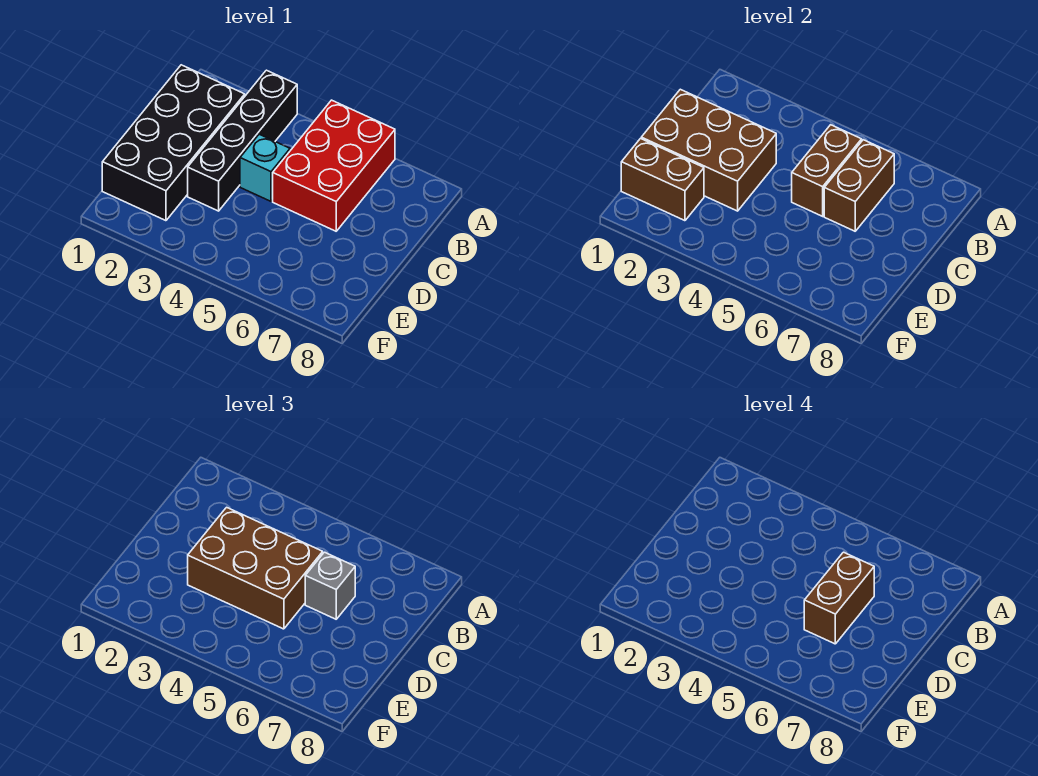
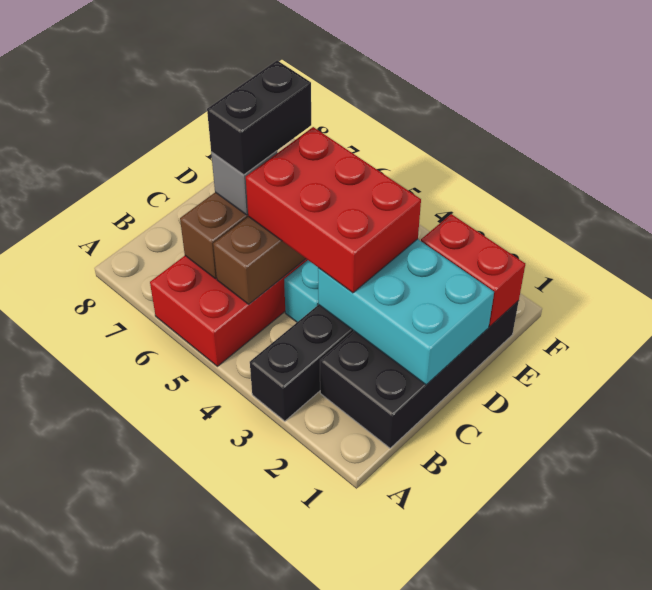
brown brick C1:D3 level 2 -> cyan brick C1:D3 level 2
brown brick C3:D5 level 3 -> red brick C3:D5 level 3
brown brick C6:D6 level 4 -> black brick C6:D6 level 4
brown brick E1:E2 level 2 -> red brick E1:E2 level 2

